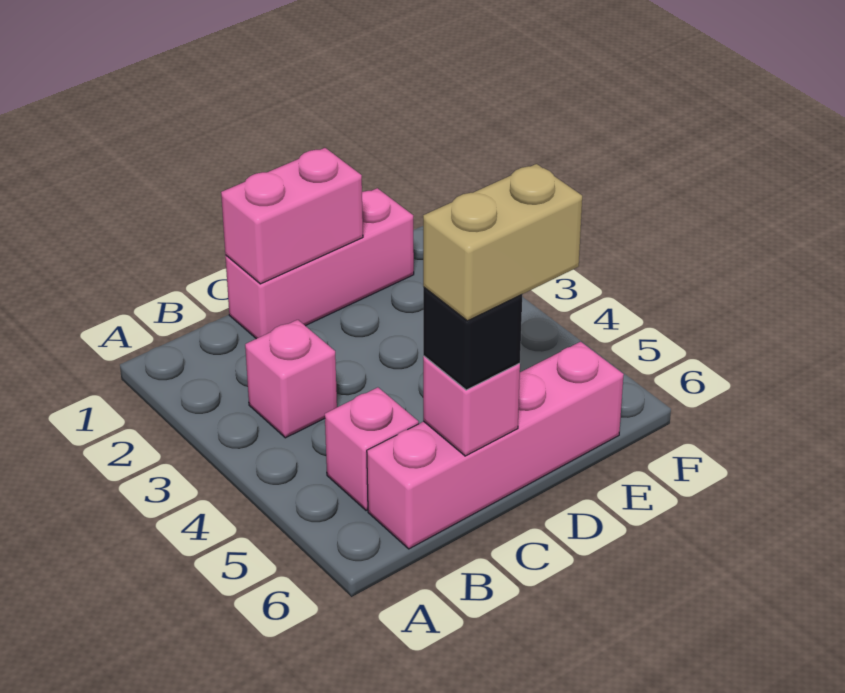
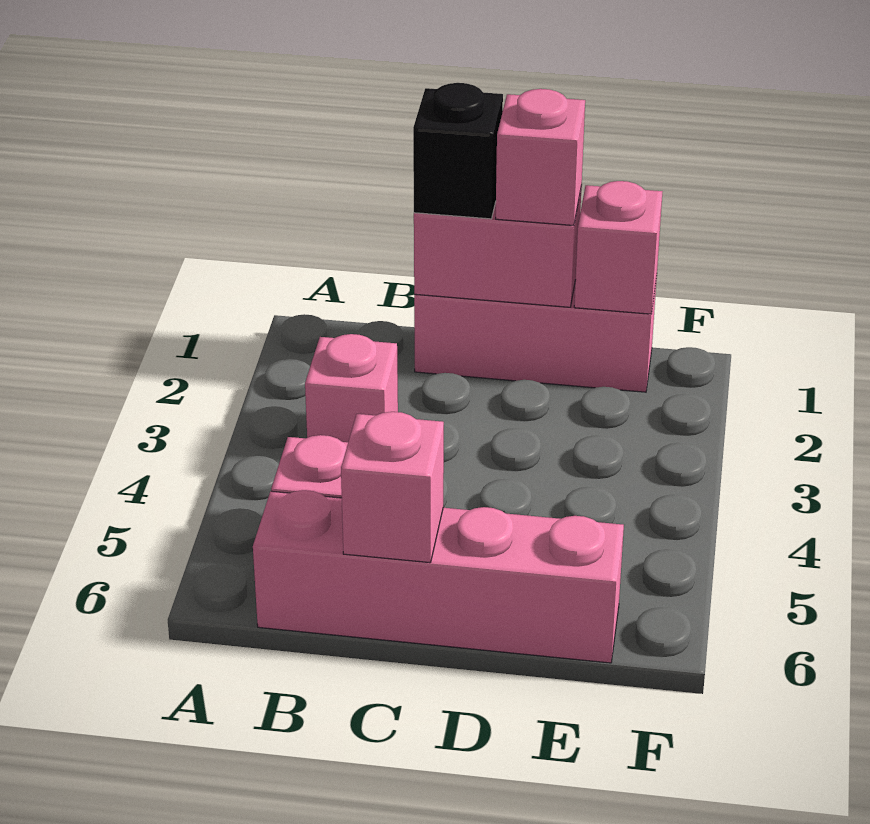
black brick C6 level 3 -> black brick C1 level 3
tan brick C6:D6 level 4 -> none
none -> pink brick D1 level 3
none -> pink brick E1 level 2

